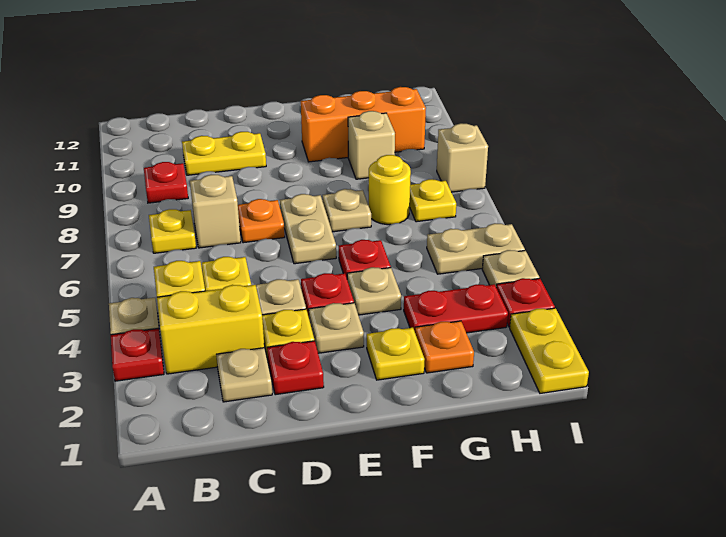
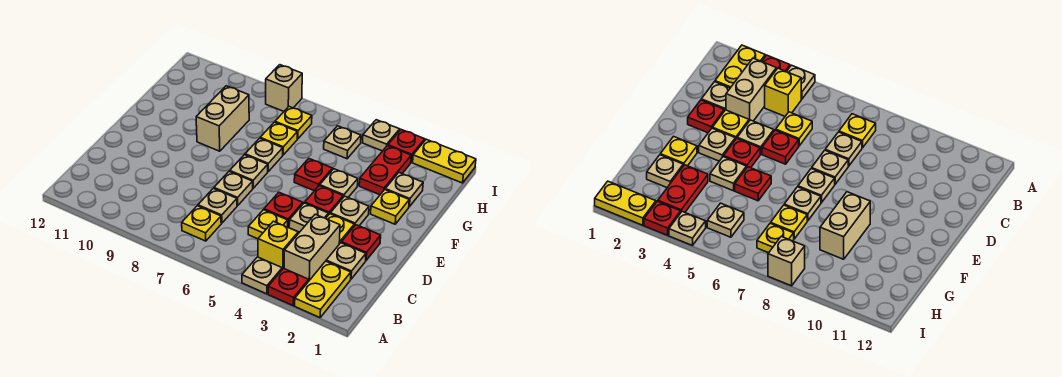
yellow brick B3:C3 level 1 -> tan brick B3:C3 level 1
red plate B9 level 1 -> red plate D5 level 1
tan brick C7 level 1 -> tan plate C7 level 1
yellow plate C10:D10 level 1 -> yellow plate A2:B2 level 1
orange plate D7 level 1 -> tan plate D7 level 1
tan plate E6:E7 level 1 -> tan plate E7 level 1
orange brick F10:H10 level 1 -> none
orange plate G2 level 1 -> tan plate G2 level 1
yellow round brick G7 level 1 -> yellow plate G7 level 1
tan brick G9 level 1 -> tan brick F9:G9 level 1
tan plate H5:I5 level 1 -> tan plate H5 level 1

